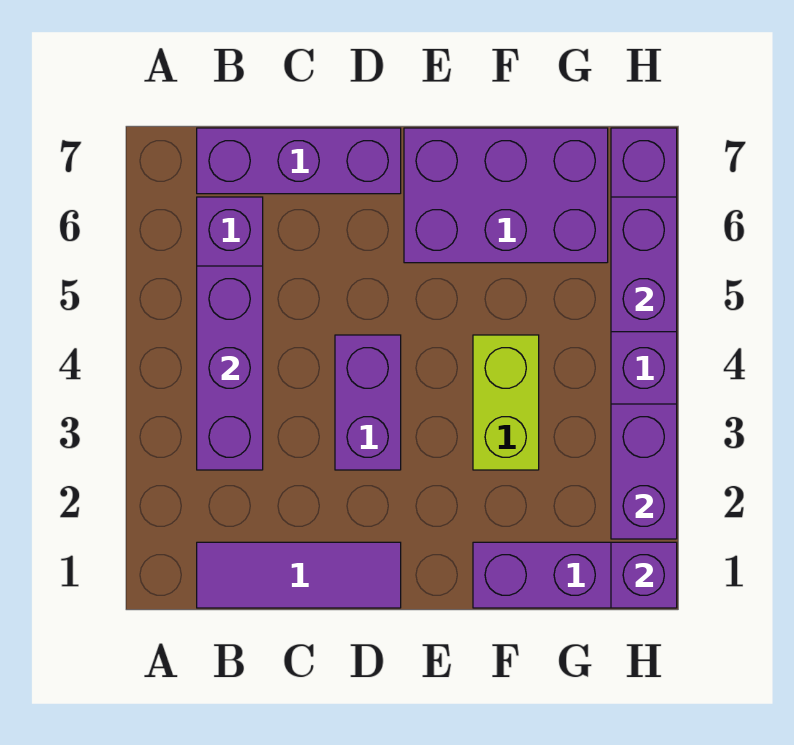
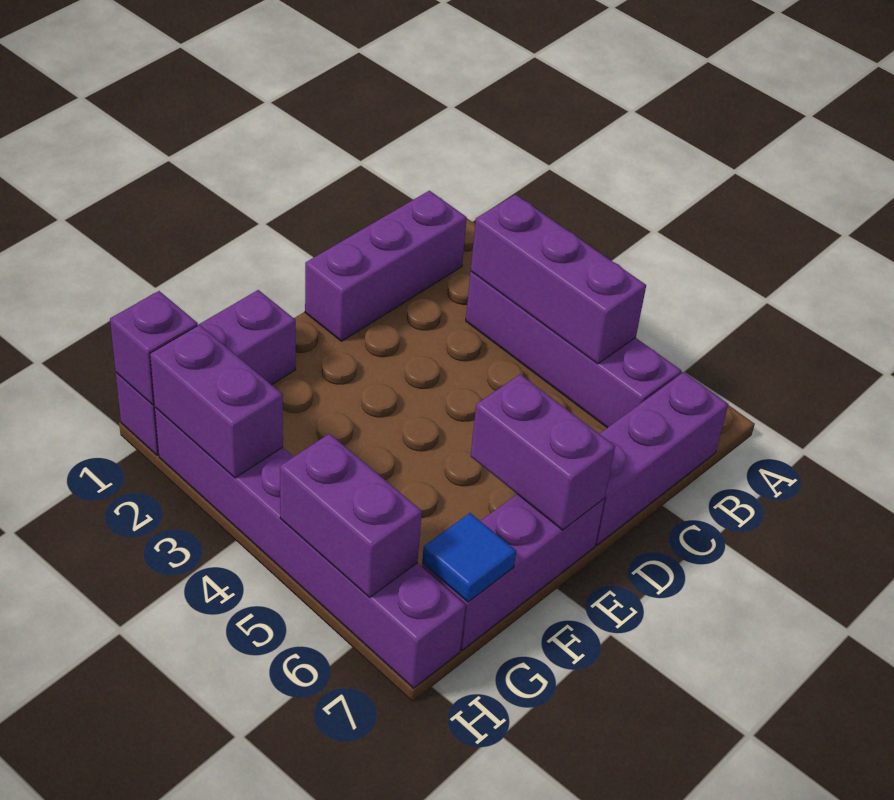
purple tile B1:D1 level 1 -> purple brick B1:D1 level 1
purple brick D3:D4 level 1 -> purple brick E6:E7 level 2
purple brick E6:G7 level 1 -> purple brick E7:G7 level 1
lime brick F3:F4 level 1 -> none
none -> blue tile G7 level 2

